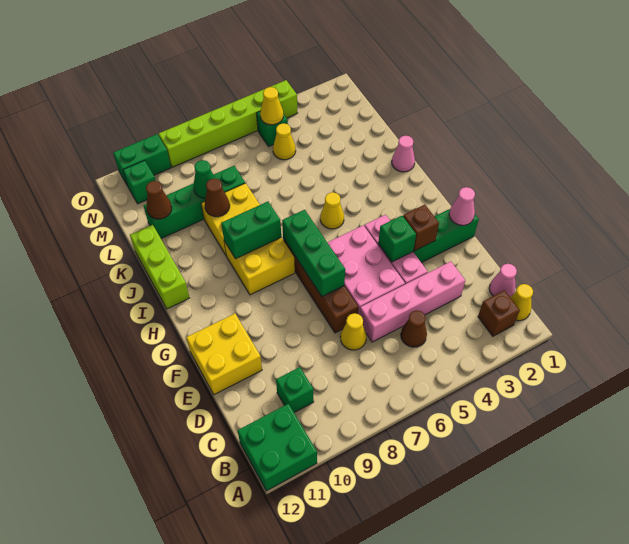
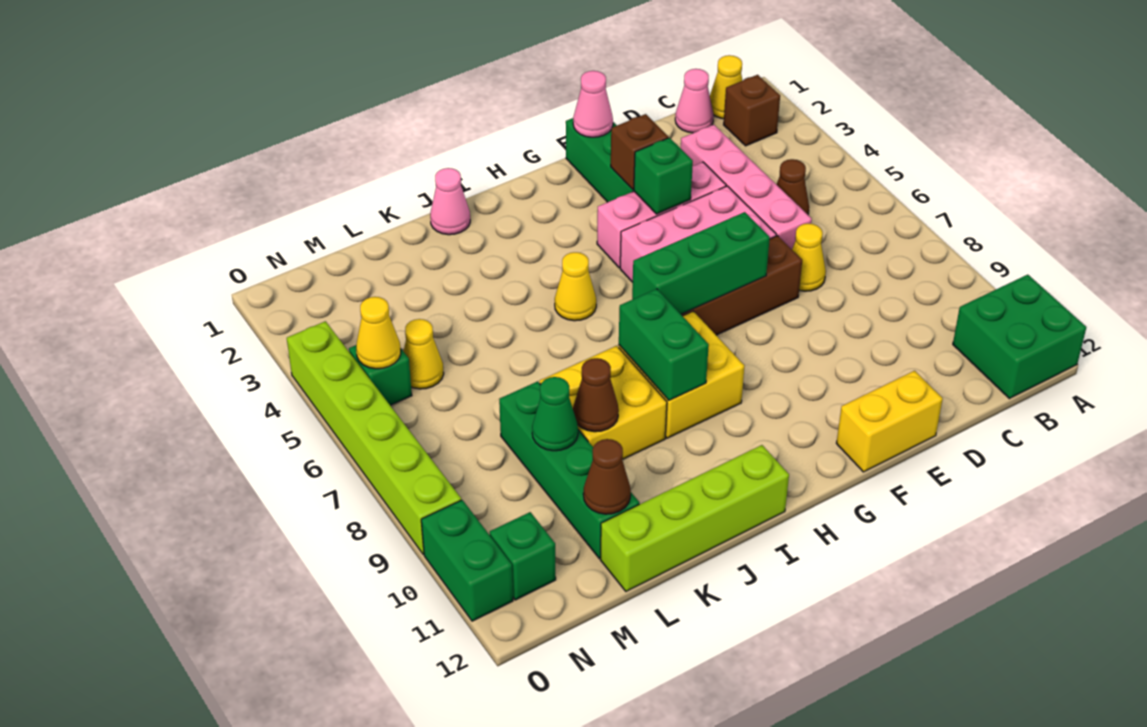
green brick C10 level 1 -> none
yellow brick E11:F12 level 1 -> yellow brick E12:F12 level 1
lime brick I12:K12 level 1 -> lime brick I12:L12 level 1

